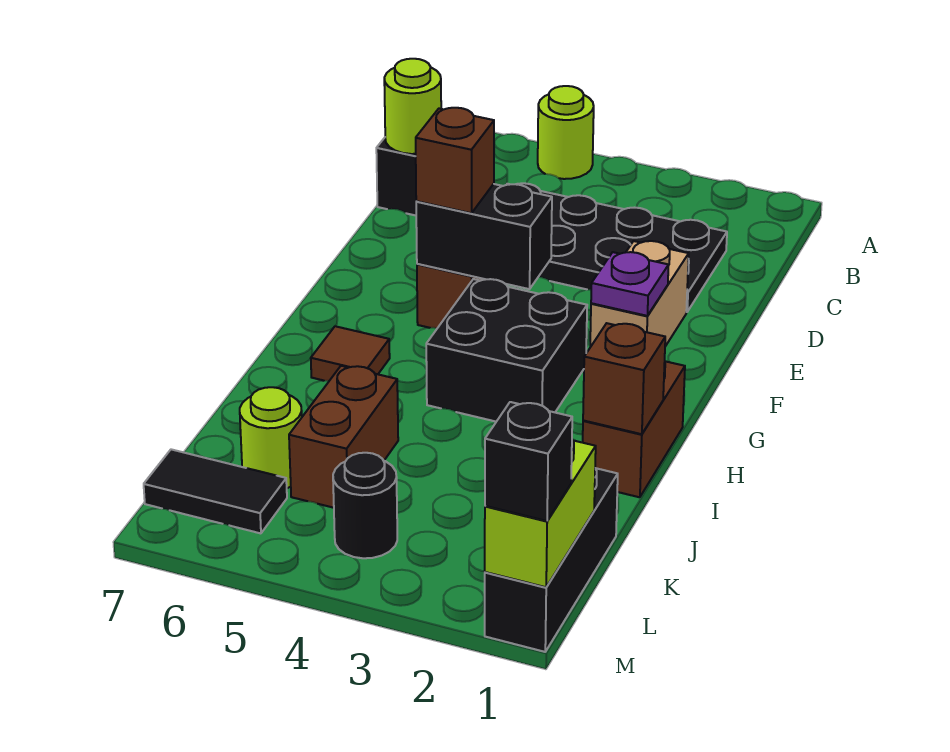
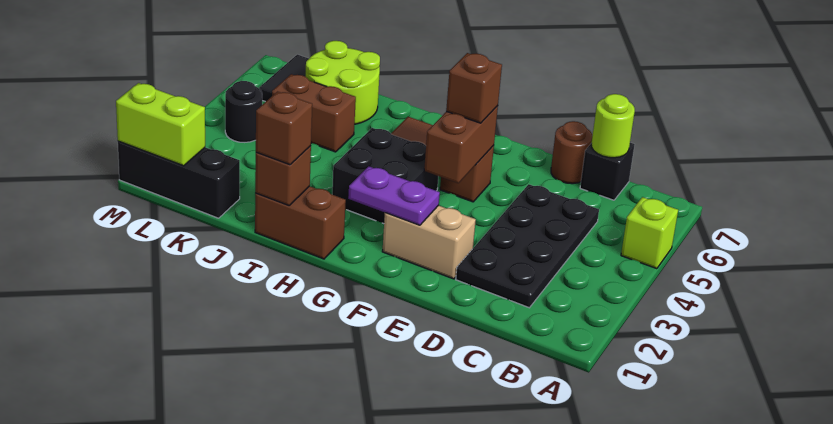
lime round brick A5 level 1 -> lime brick A5 level 1
none -> brown round brick D7 level 1
purple plate F2 level 2 -> purple plate F2:G2 level 2
black brick F4:F5 level 2 -> brown brick F4:F5 level 2
none -> brown brick I1 level 3
lime round brick K6 level 1 -> lime round brick J6:K7 level 1
black brick M1 level 3 -> none

